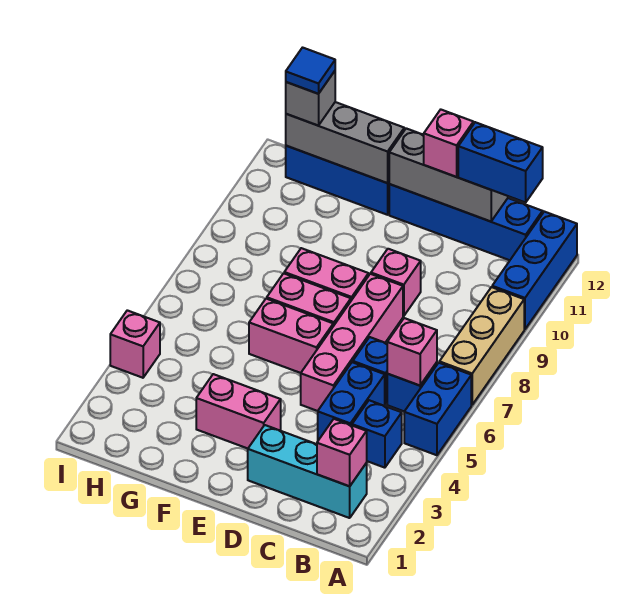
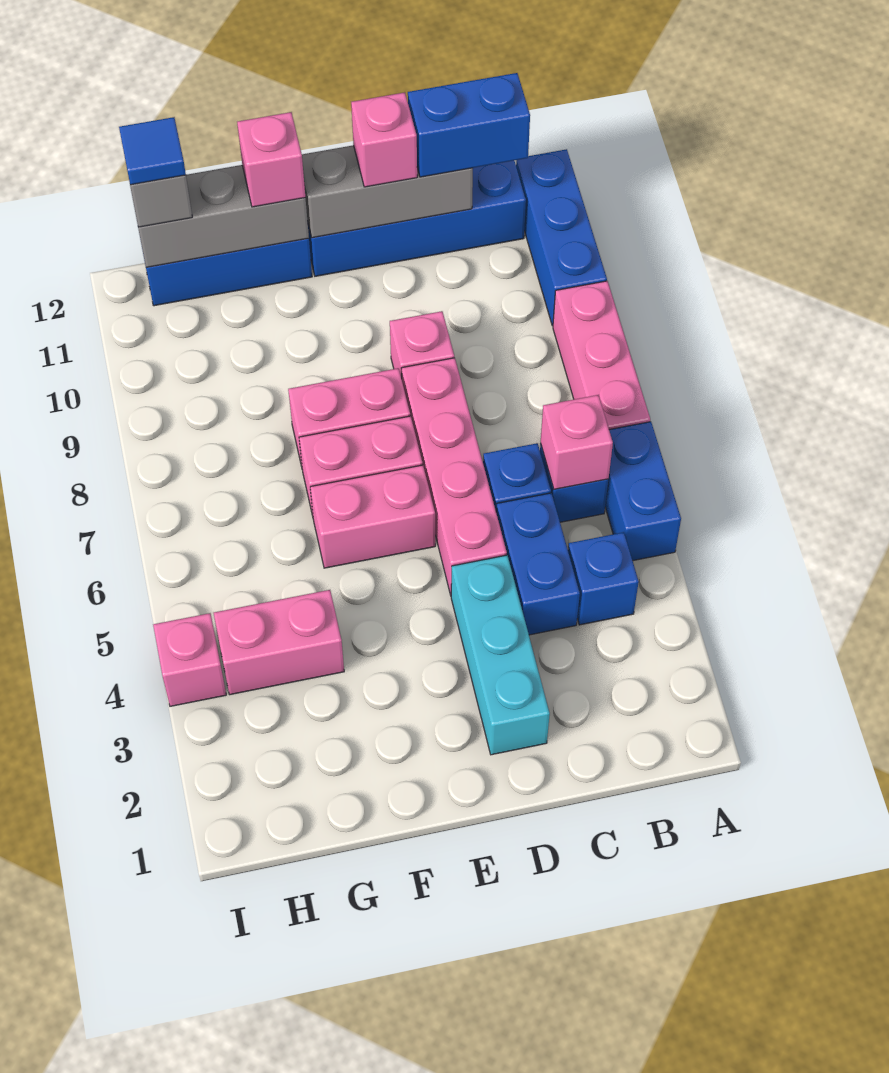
tan brick A7:A9 level 1 -> pink brick A7:A9 level 1
cyan brick B2:D2 level 1 -> cyan brick D2:D4 level 1
pink brick B2 level 2 -> pink brick F12 level 3
pink brick E3:F3 level 1 -> pink brick G4:H4 level 1

